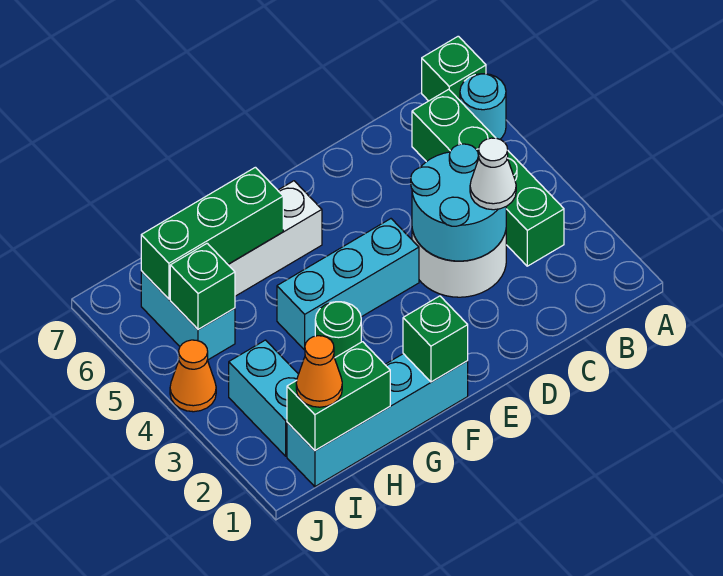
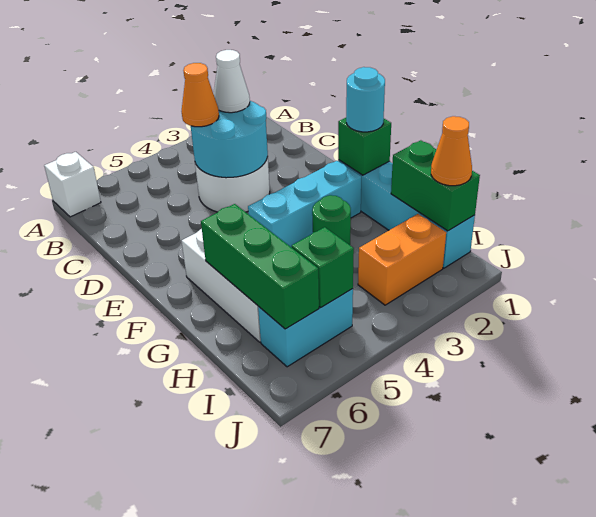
cyan round brick A6 level 1 -> cyan round brick F1 level 3
green brick A7 level 1 -> white brick A7 level 1
green brick B3:B6 level 1 -> none
cyan brick E4:G4 level 1 -> cyan brick F2:F4 level 1
cyan brick I2:I3 level 1 -> orange brick I2:I3 level 1
orange cone J4 level 1 -> orange cone C4 level 3

